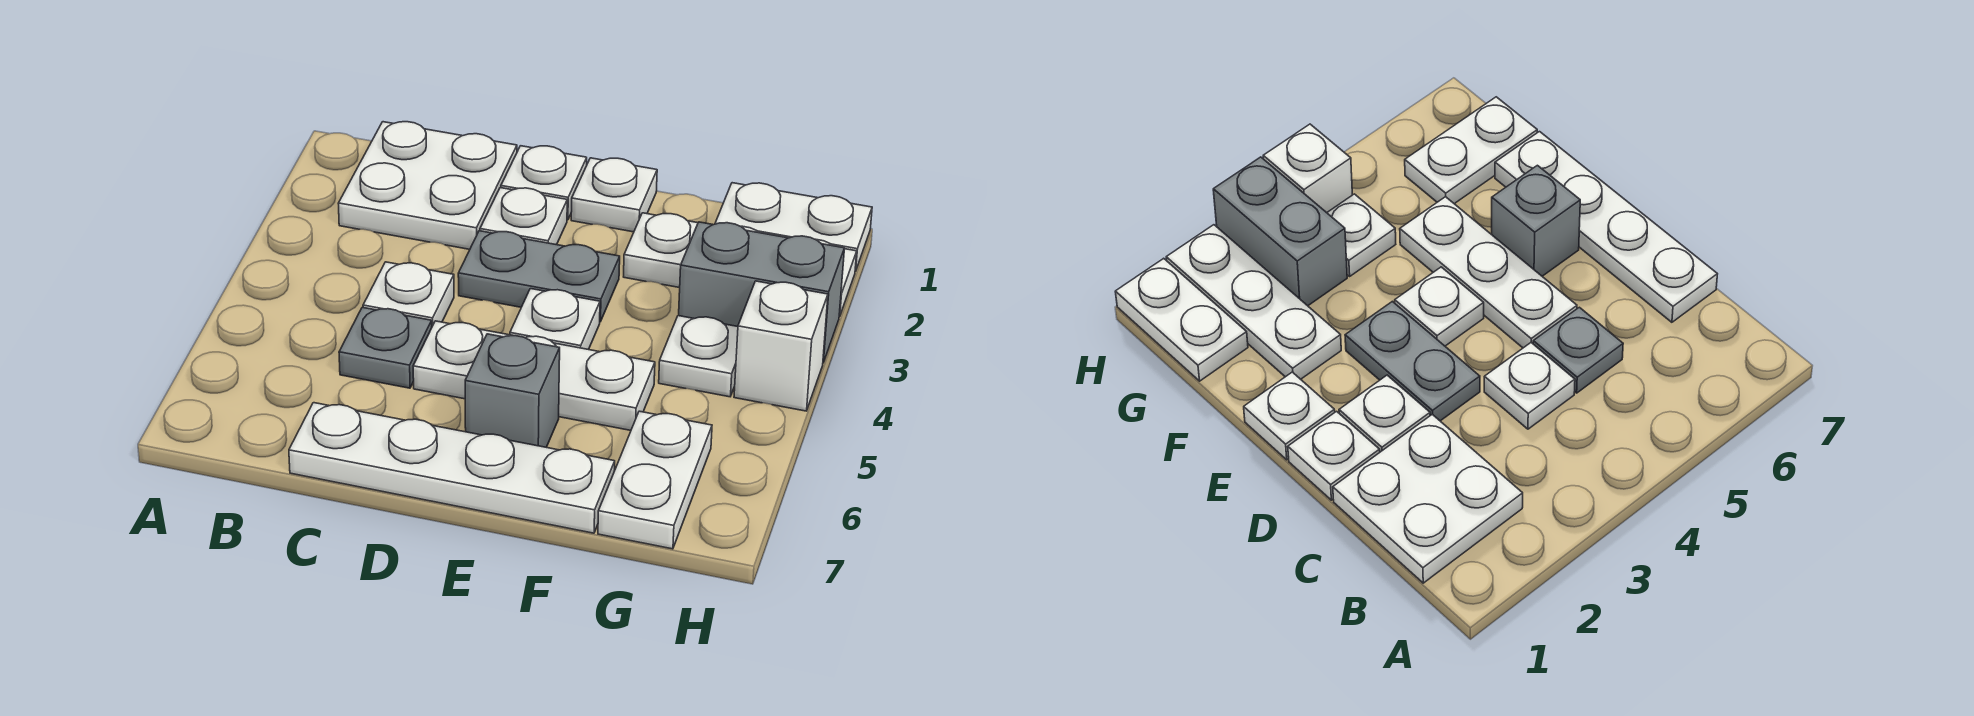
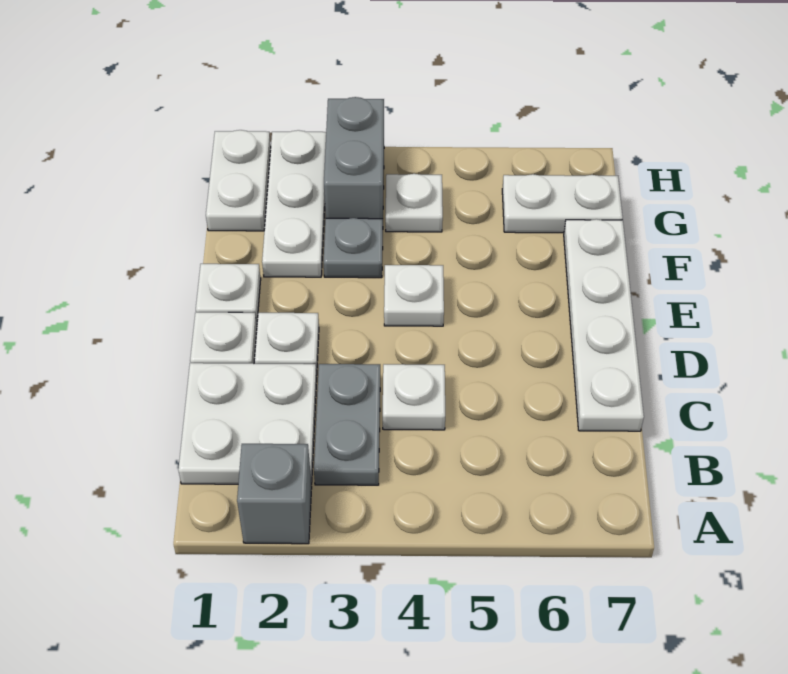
grey plate C5 level 1 -> grey plate F3 level 1
grey plate D3:E3 level 1 -> grey plate B3:C3 level 1
white plate D5:F5 level 1 -> none
grey brick E6 level 1 -> grey brick A2 level 1
white brick H4 level 1 -> none

